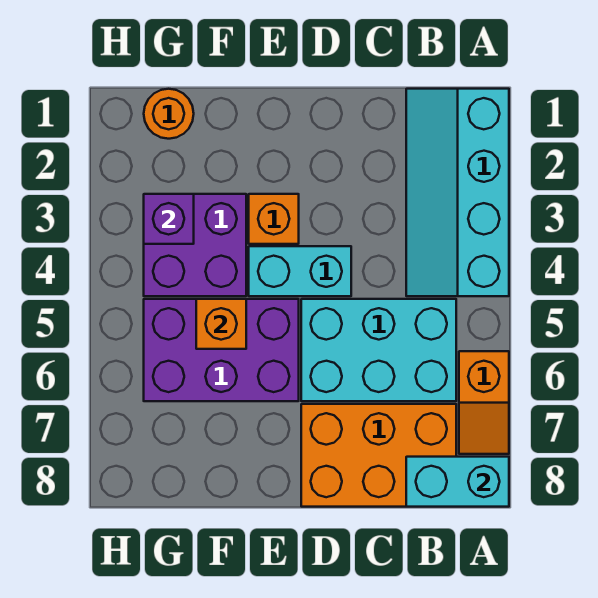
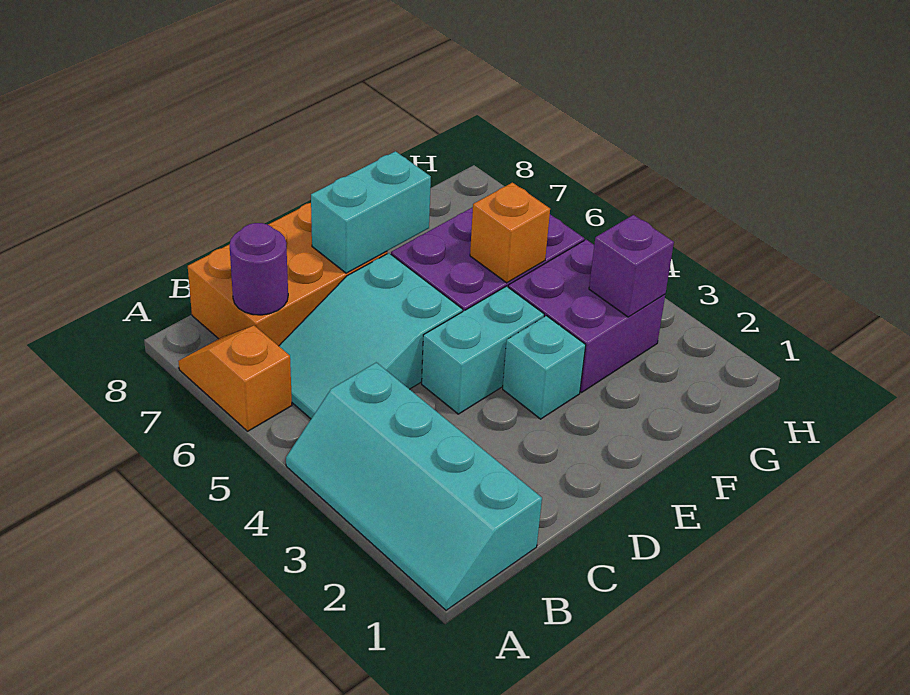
cyan slope A1:B4 level 1 top A -> cyan slope A1:B4 level 1 top B
cyan brick A8:B8 level 2 -> cyan brick D7:E7 level 2
cyan brick B5:D6 level 1 -> cyan slope B5:D6 level 1 top D
none -> purple round brick B7 level 2
orange brick E3 level 1 -> cyan brick E3 level 1
orange round brick G1 level 1 -> none

